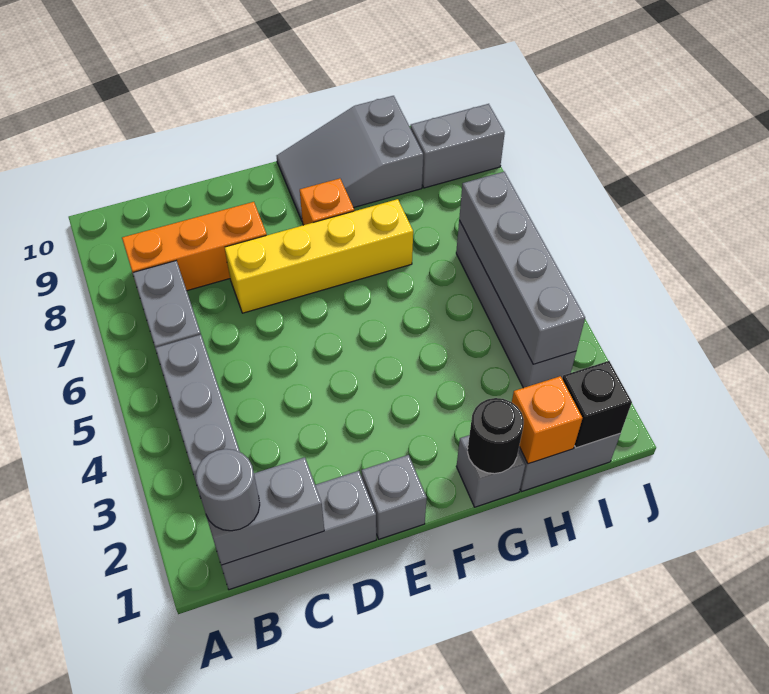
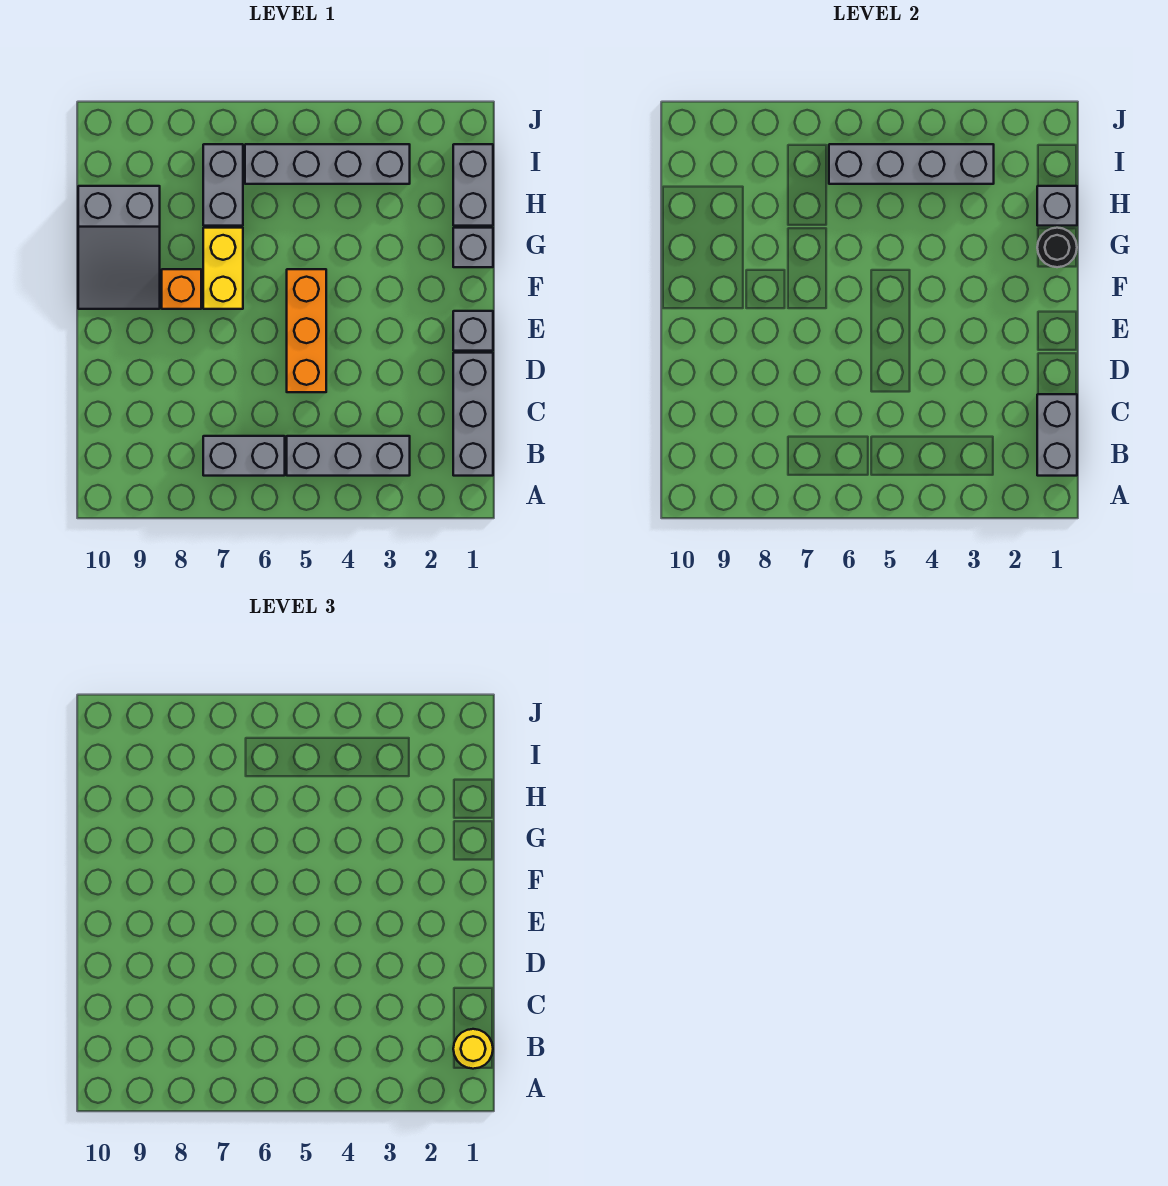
grey round brick B1 level 3 -> yellow round brick B1 level 3
orange brick B8:D8 level 1 -> orange brick D5:F5 level 1
yellow brick D7:G7 level 1 -> yellow brick F7:G7 level 1
orange brick H1 level 2 -> grey brick H1 level 2
black brick I1 level 2 -> none
grey brick I9:J9 level 1 -> grey brick H7:I7 level 1

